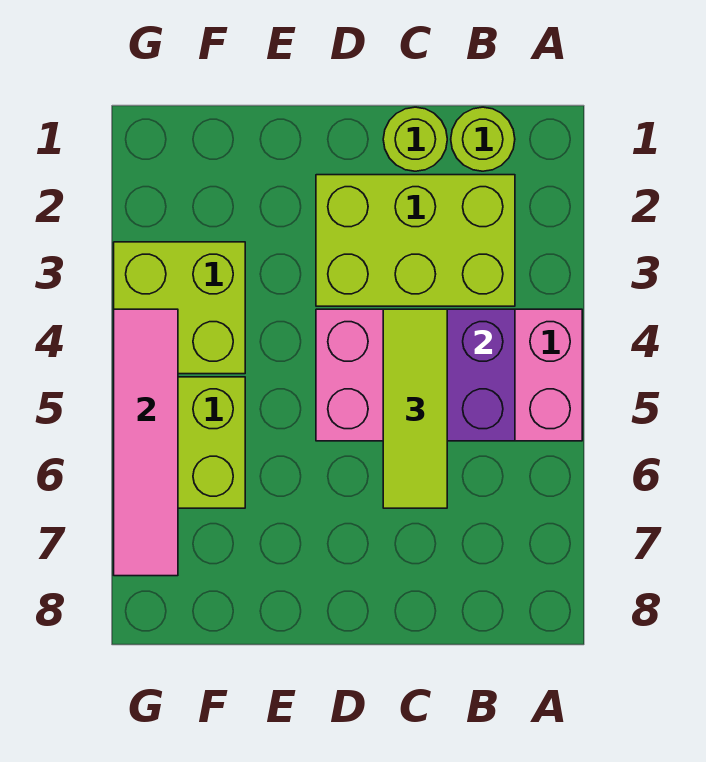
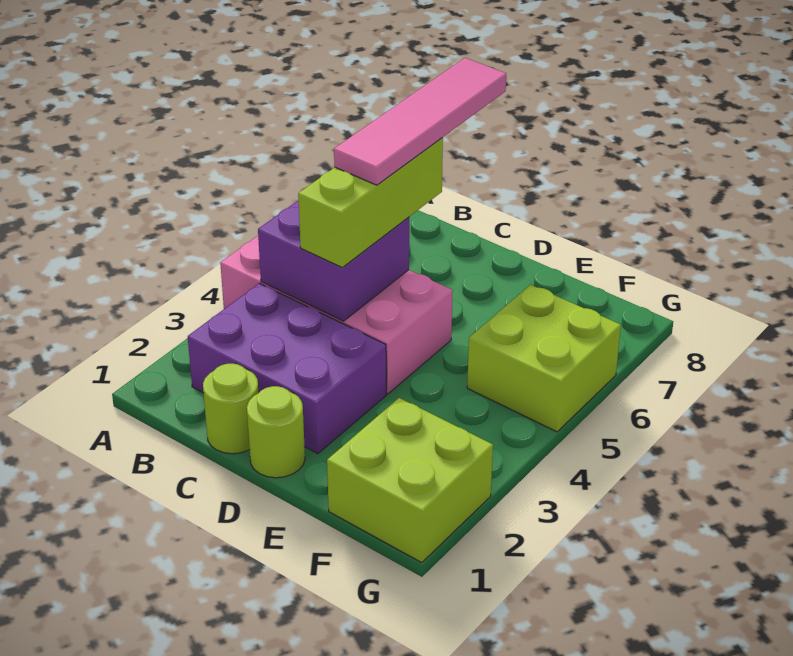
lime round brick B1 level 1 -> lime round brick D1 level 1
lime brick B2:D3 level 1 -> purple brick B2:D3 level 1
lime tile C4:C6 level 3 -> lime brick C4:C6 level 3
lime brick F3:G4 level 1 -> lime brick F1:G2 level 1
pink tile G4:G7 level 2 -> pink tile C5:C8 level 4

